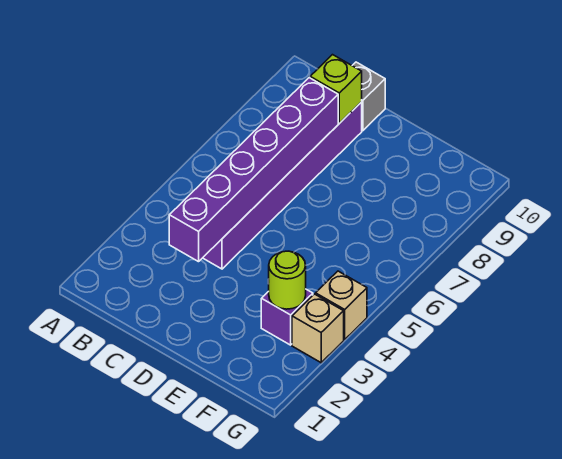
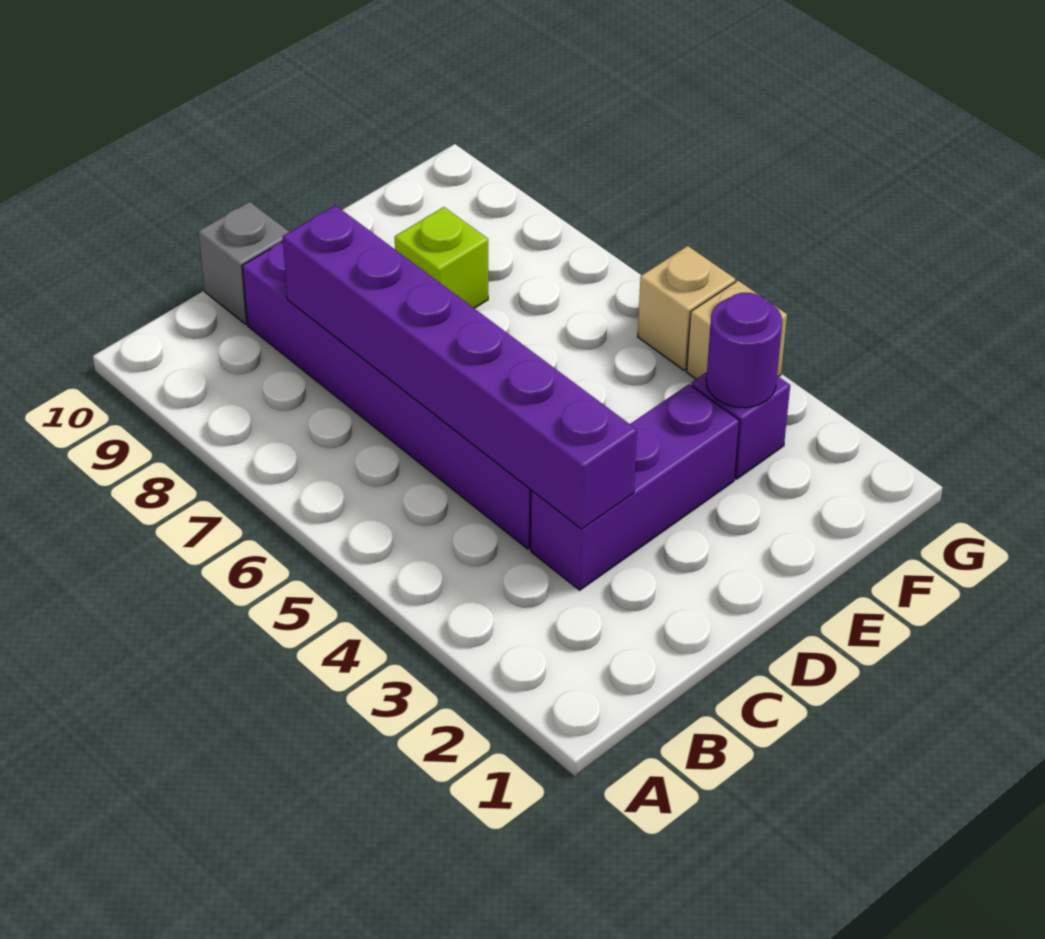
none -> purple brick C3:E3 level 1
lime brick C9 level 2 -> lime brick E8 level 1
lime round brick F3 level 2 -> purple round brick F3 level 2
tan brick G3 level 1 -> tan brick G5 level 1

